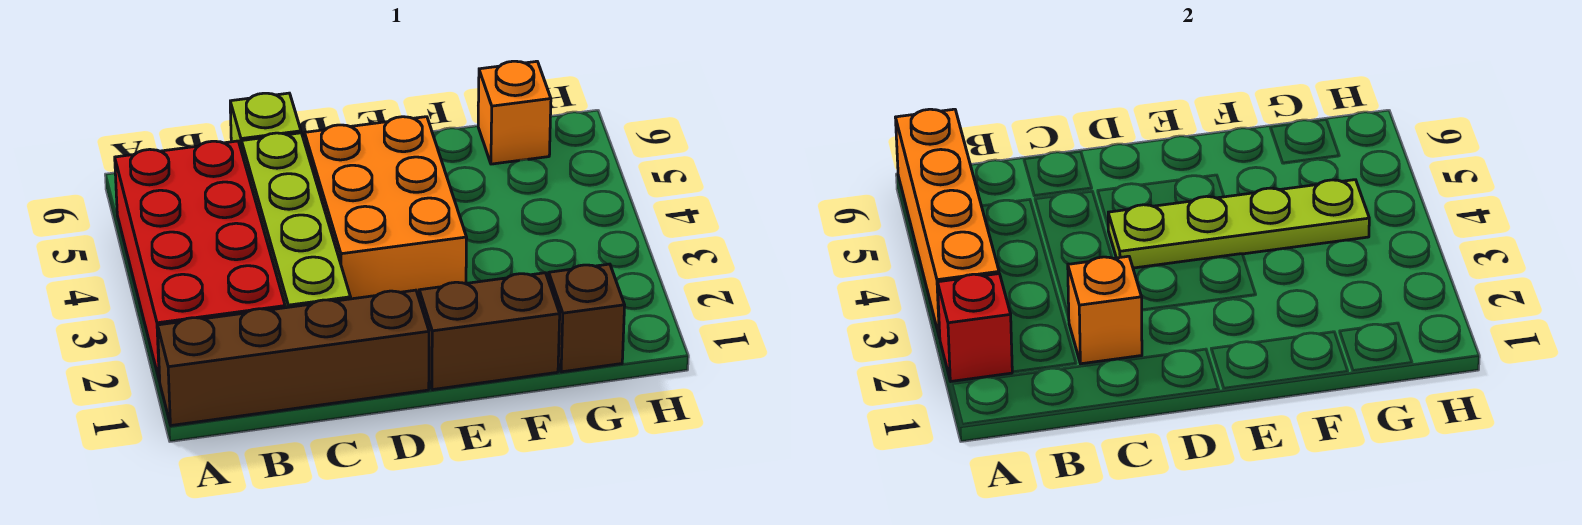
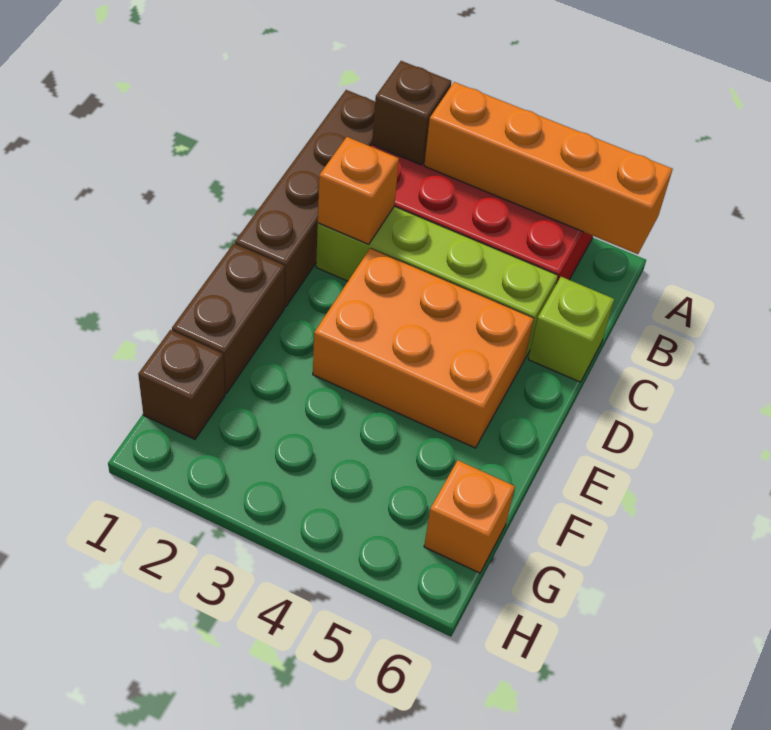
red brick A2 level 2 -> brown brick A2 level 2
lime plate D4:G4 level 2 -> none

